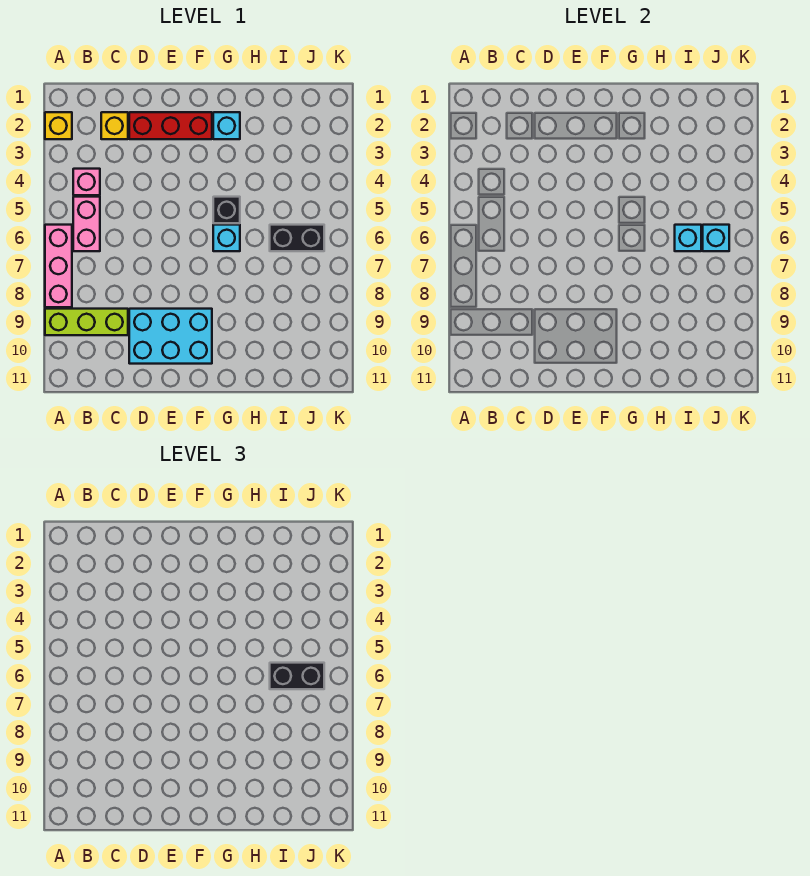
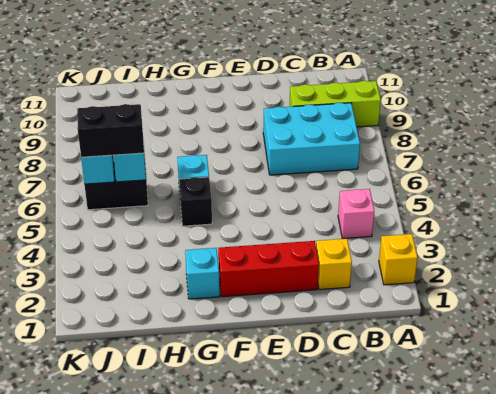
pink brick A6:A8 level 1 -> none
pink brick B5:B6 level 1 -> none
cyan brick D9:F10 level 1 -> cyan brick B7:D8 level 1

